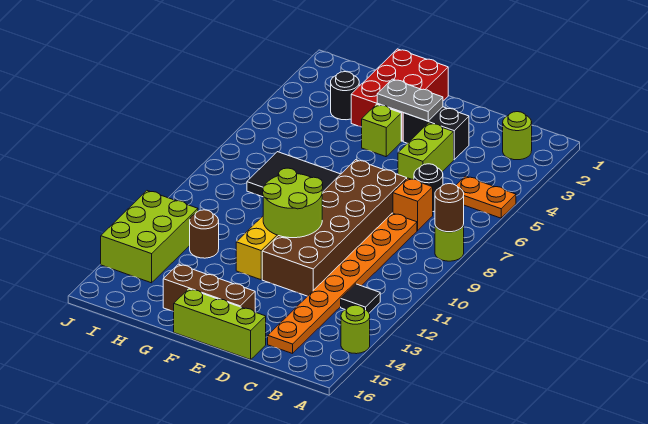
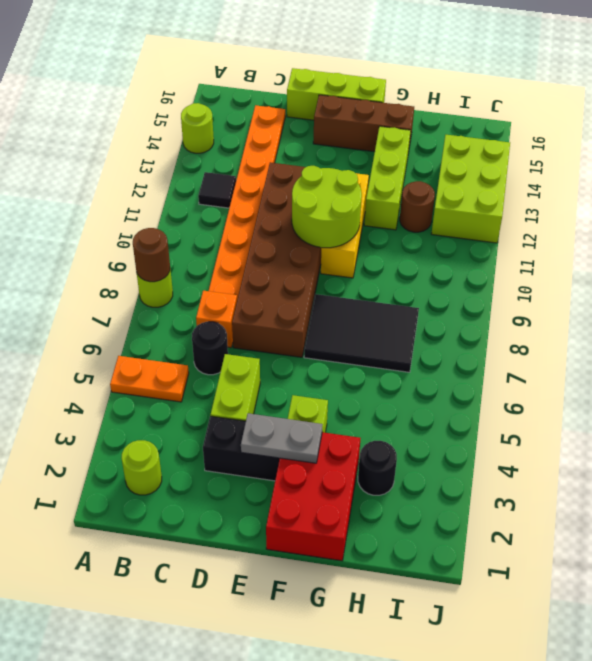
none -> lime brick G12:G14 level 1

